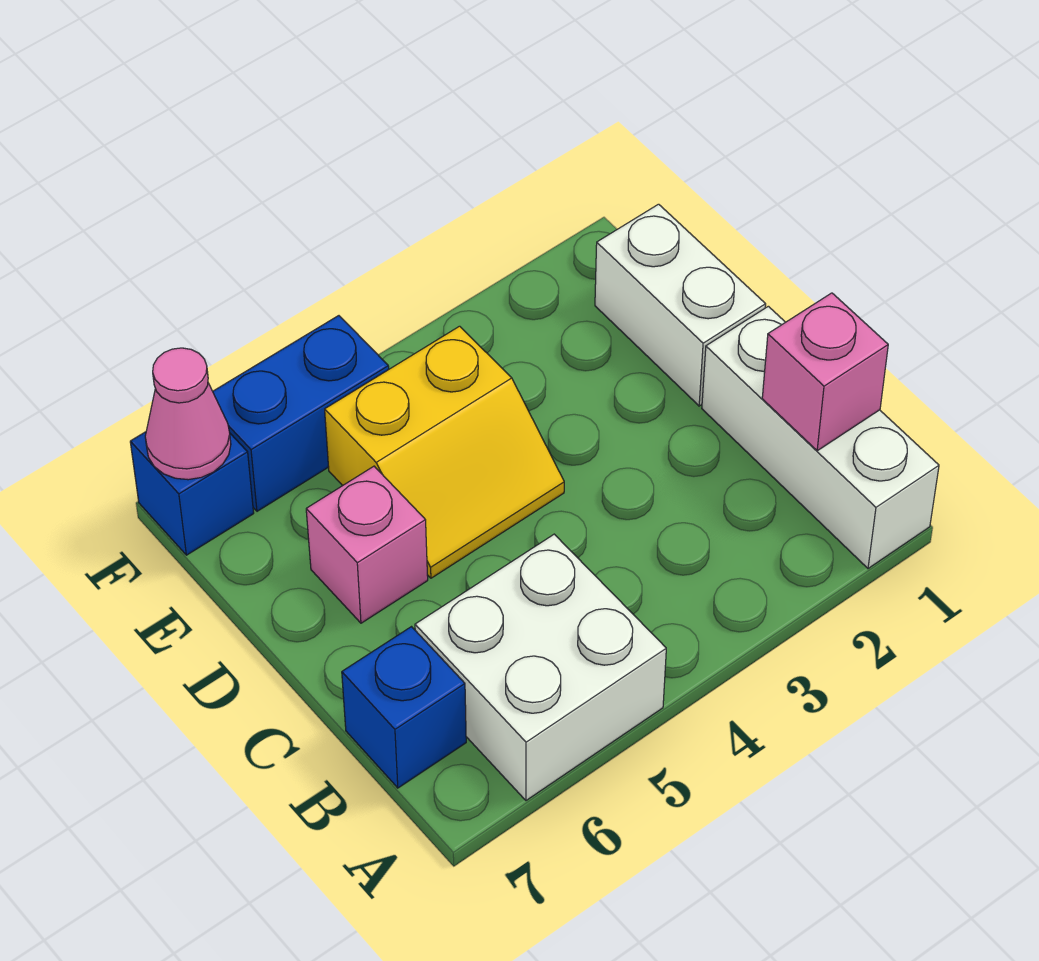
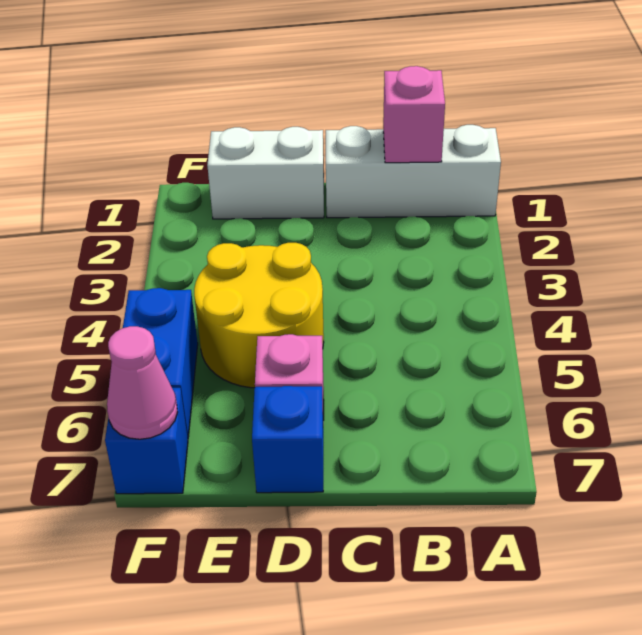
white brick A5:B6 level 1 -> none
blue brick B7 level 1 -> blue brick D7 level 1
yellow slope D4:E5 level 1 top E -> yellow round brick D4:E5 level 1

